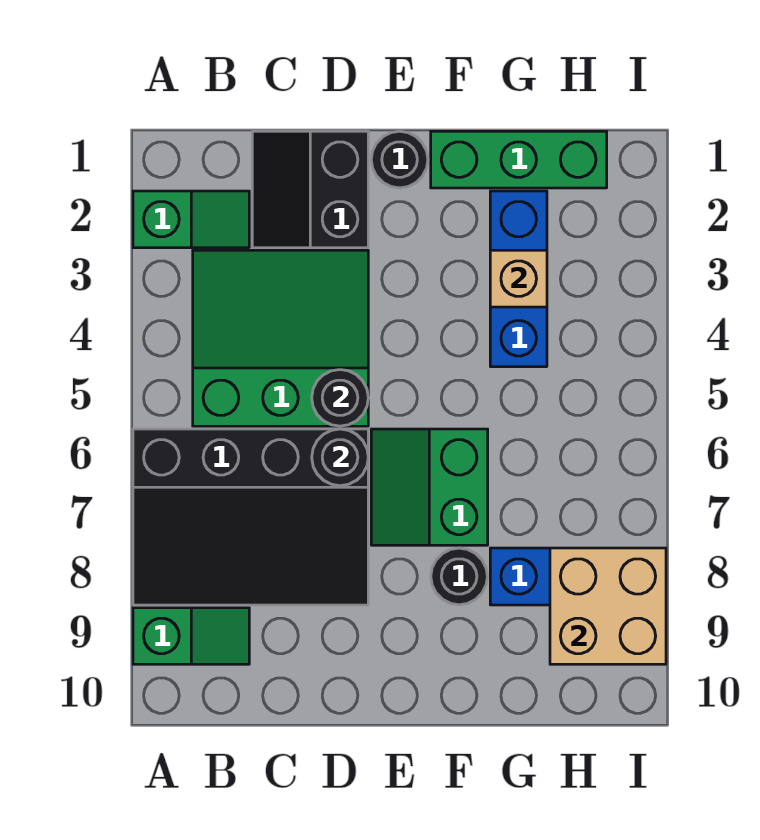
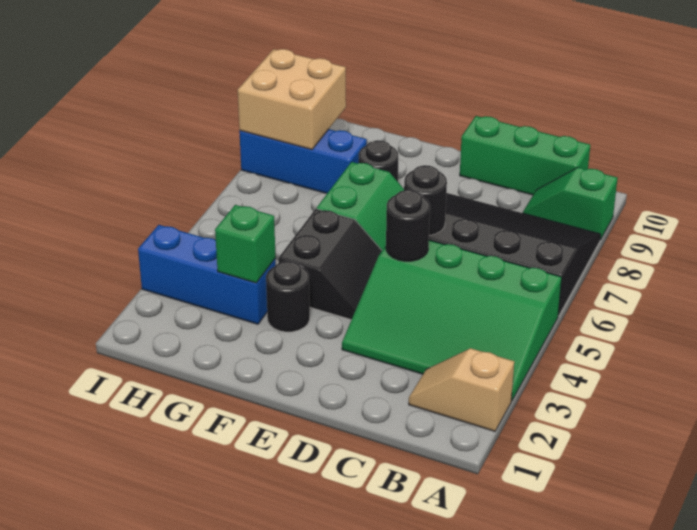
green slope A2:B2 level 1 top A -> tan slope A2:B2 level 1 top A
green slope B3:D5 level 1 top 5 -> green slope A3:D5 level 1 top 5
black slope C1:D2 level 1 top D -> black slope E4:F5 level 1 top F
black round brick E1 level 1 -> black round brick F3 level 1
green brick F1:H1 level 1 -> green brick B10:D10 level 1
blue brick G2:G4 level 1 -> blue brick G3:I3 level 1
tan brick G3 level 2 -> green brick G3 level 2

